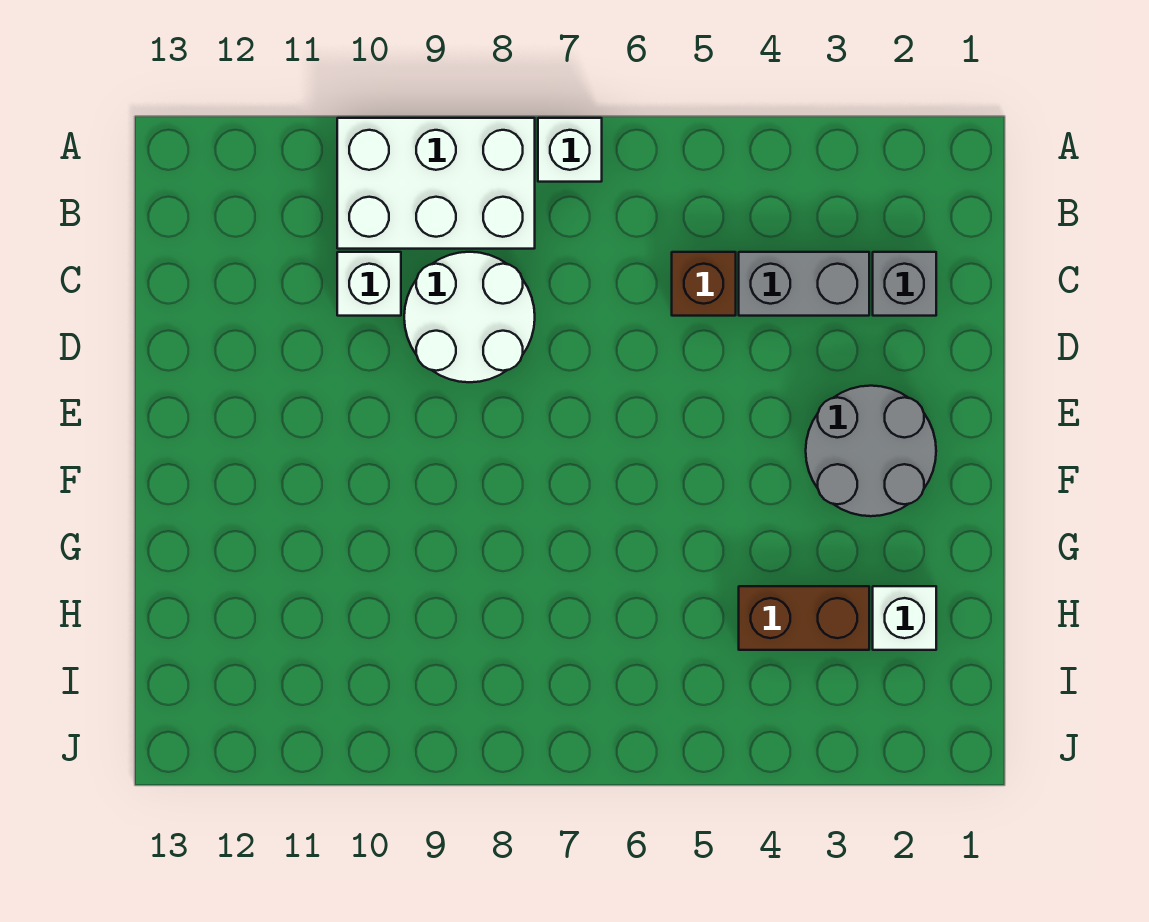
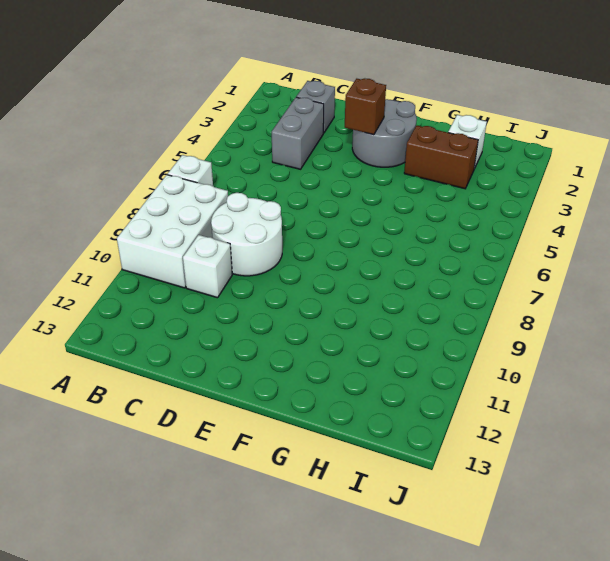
brown brick C5 level 1 -> brown brick E3 level 2
brown brick H3:H4 level 1 -> brown brick G3:H3 level 1

